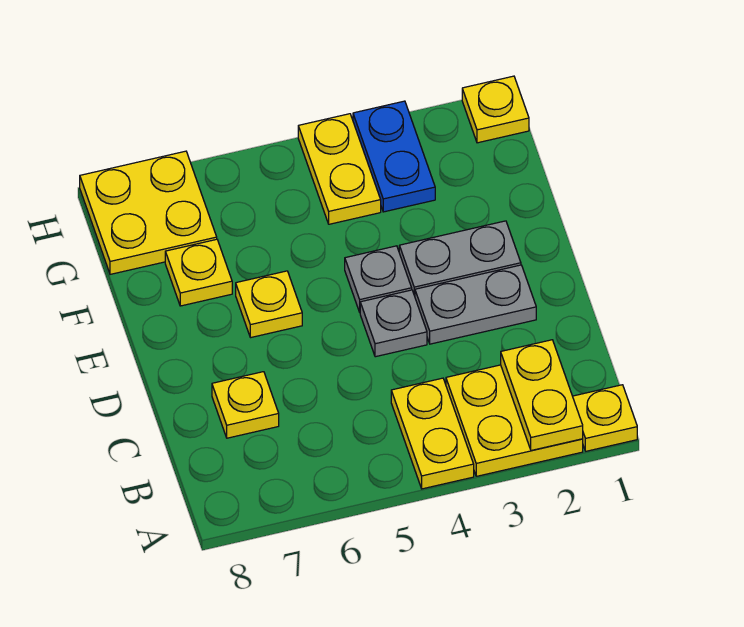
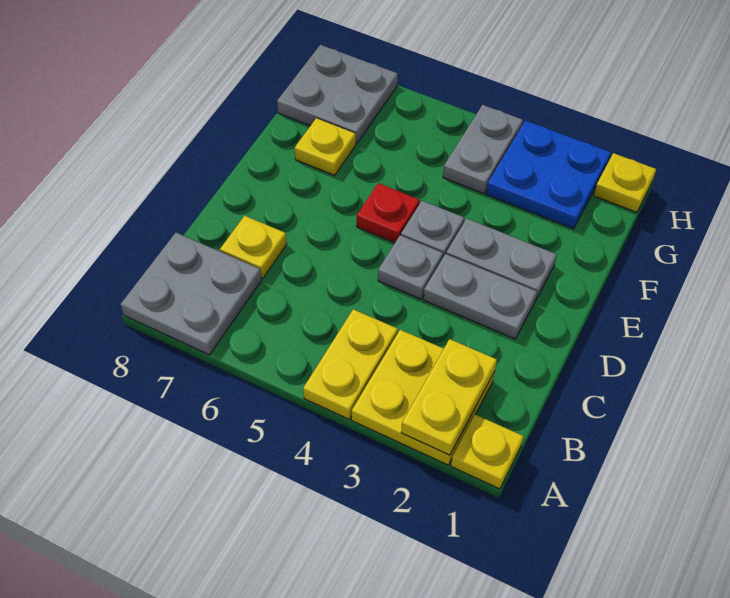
none -> grey plate A7:B8 level 1
none -> red plate E5 level 1
yellow plate E6 level 1 -> none
blue plate G3:H3 level 1 -> blue plate G2:H3 level 1
yellow plate G4:H4 level 1 -> grey plate G4:H4 level 1
yellow plate G7:H8 level 1 -> grey plate G7:H8 level 1

